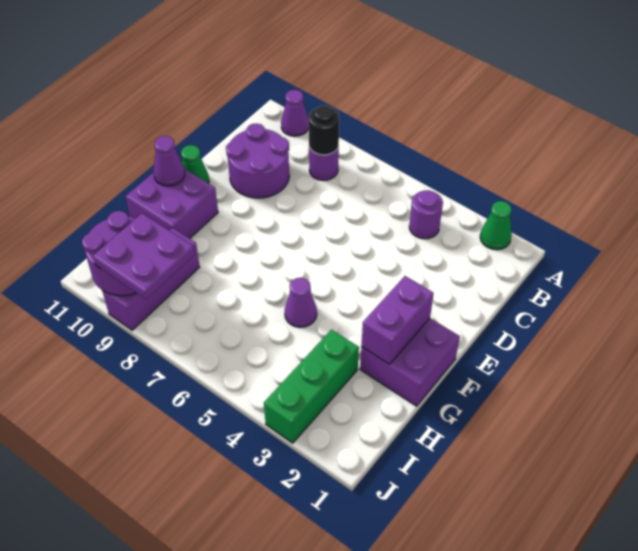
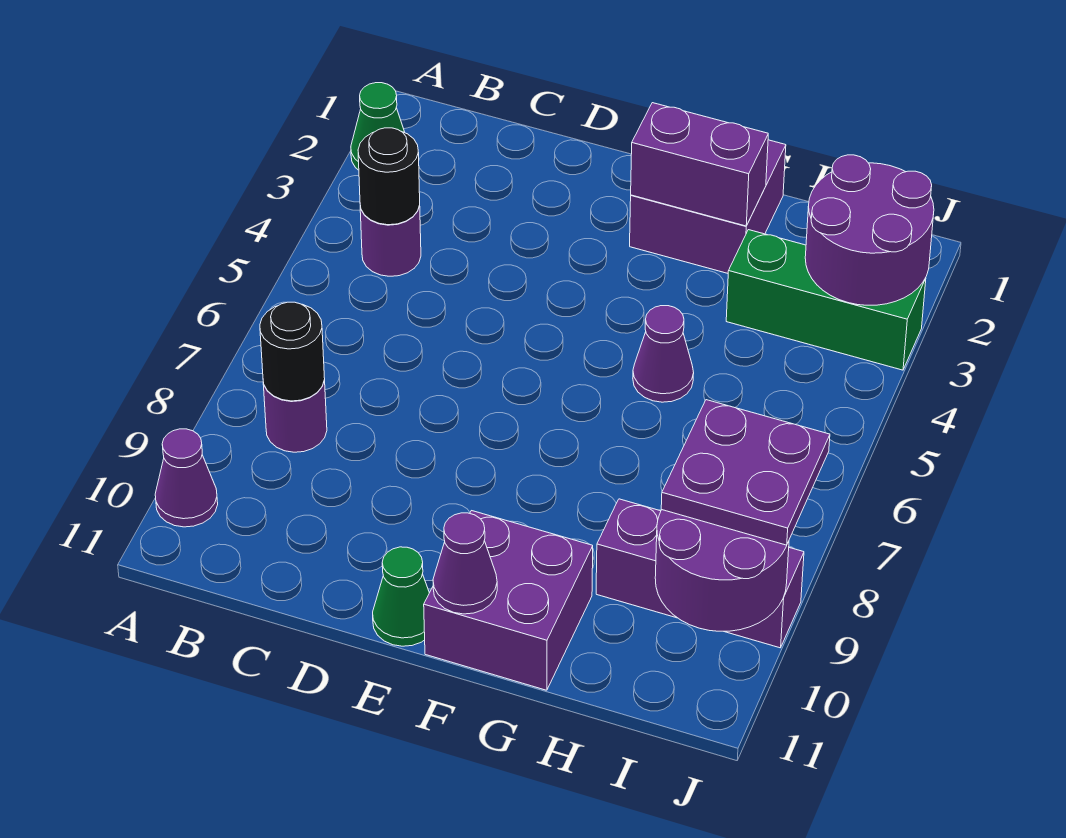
none -> black round brick B4 level 2
purple round brick C9:D10 level 1 -> purple round brick I2:J3 level 2

